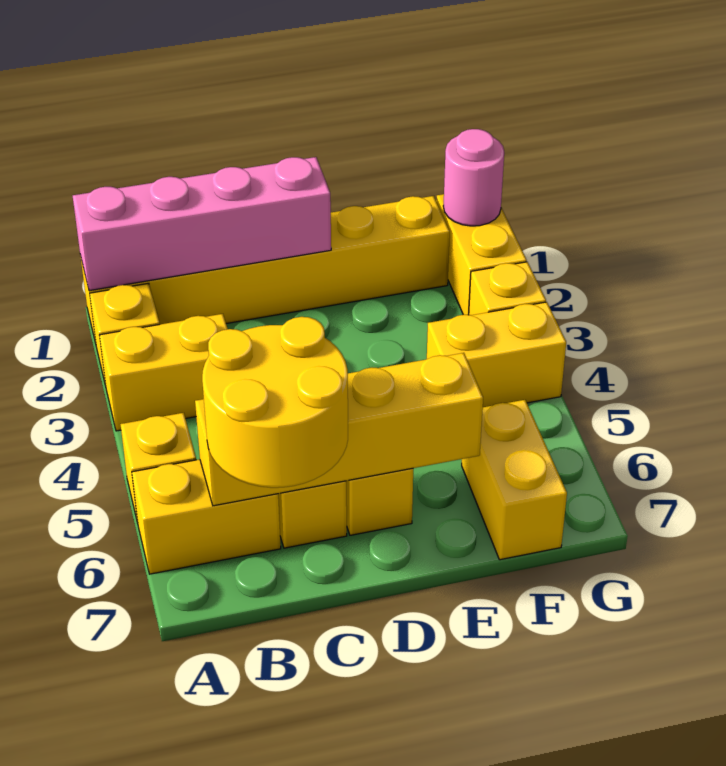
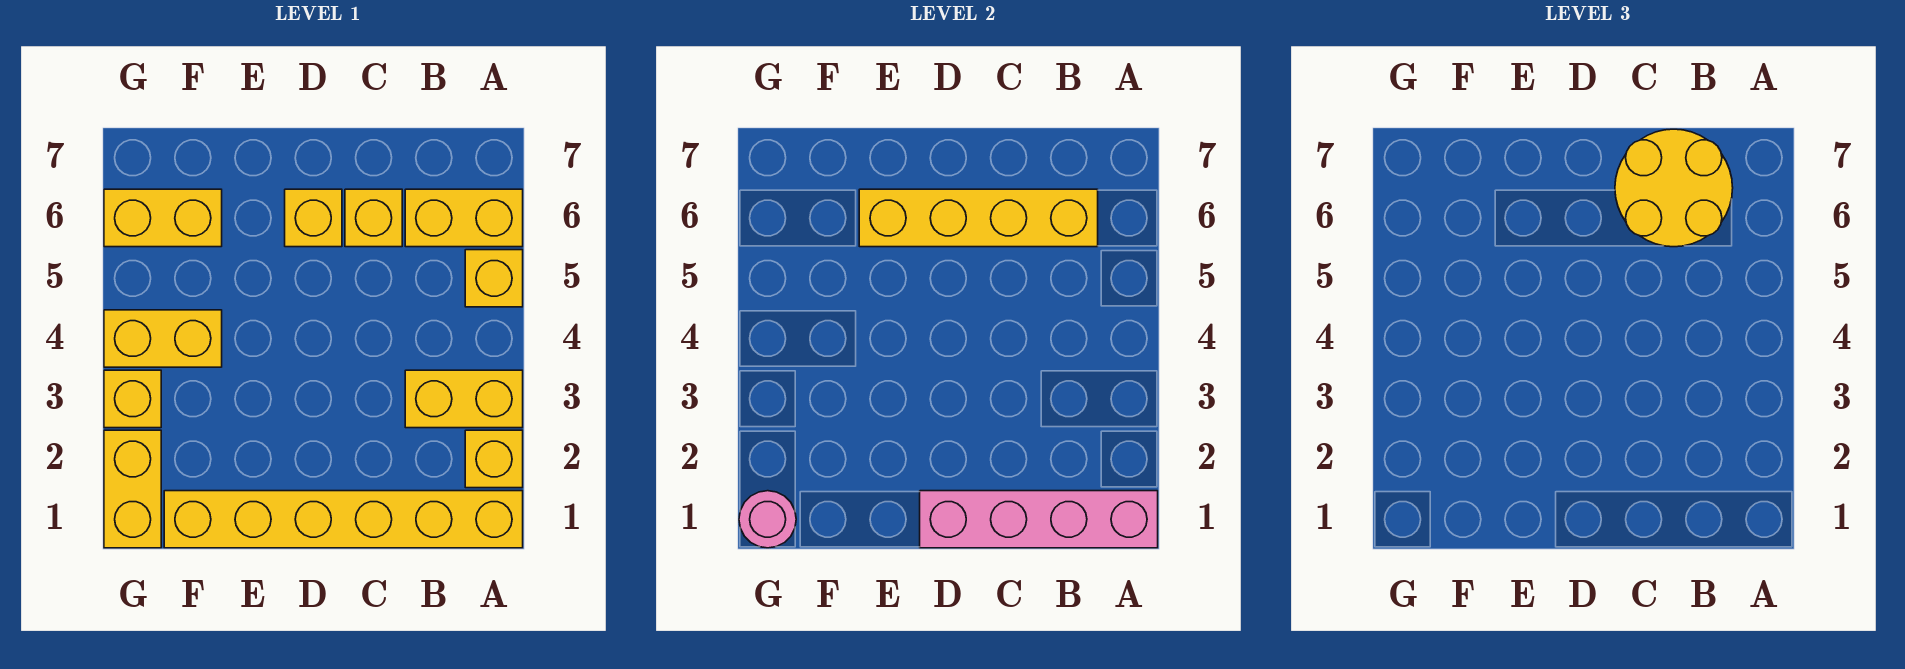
yellow brick F6:F7 level 1 -> yellow brick F6:G6 level 1

